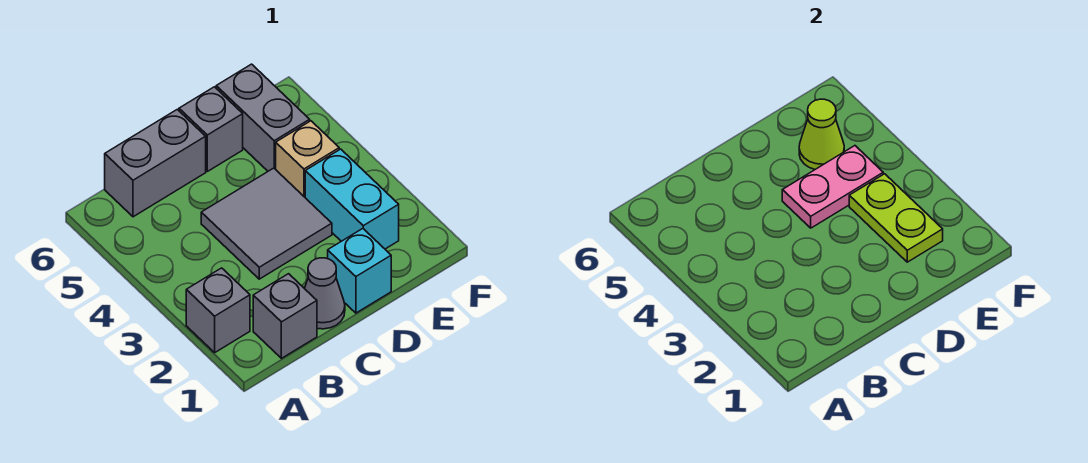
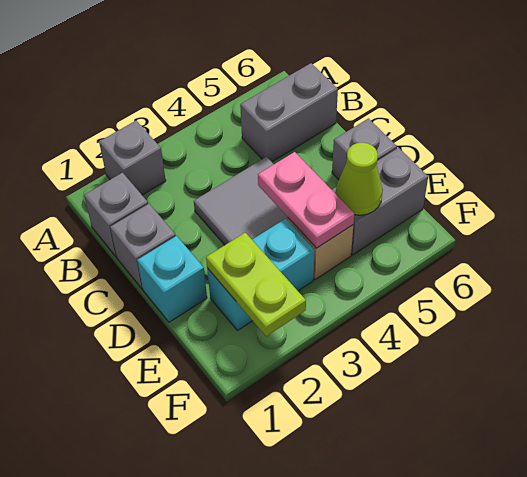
grey brick B6:C6 level 1 -> grey brick B5:B6 level 1
grey cone C1 level 1 -> grey brick C1 level 1
lime plate E2:E3 level 2 -> lime plate E2:F2 level 2

